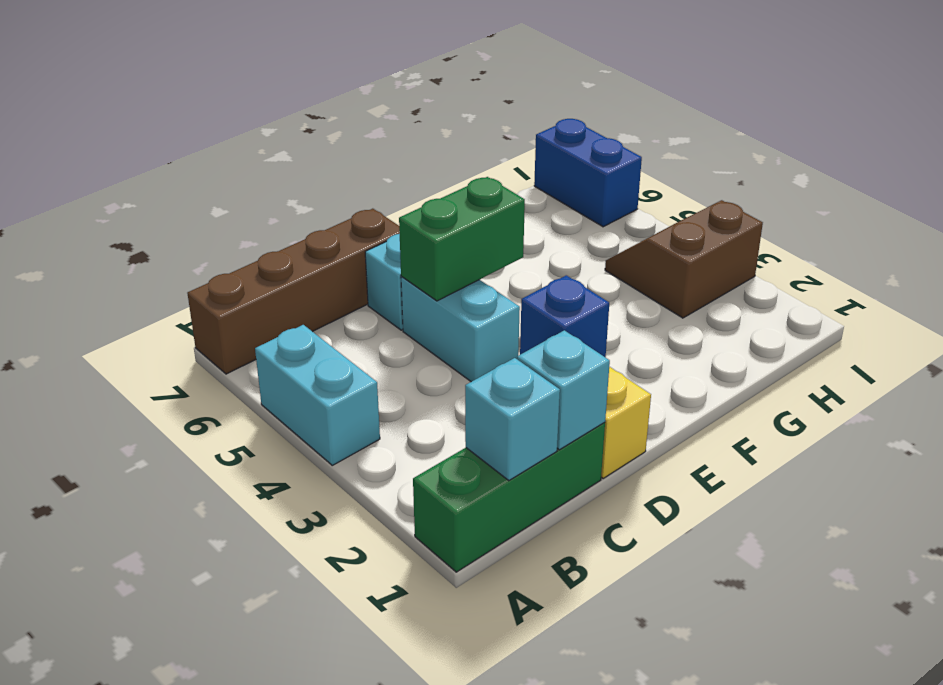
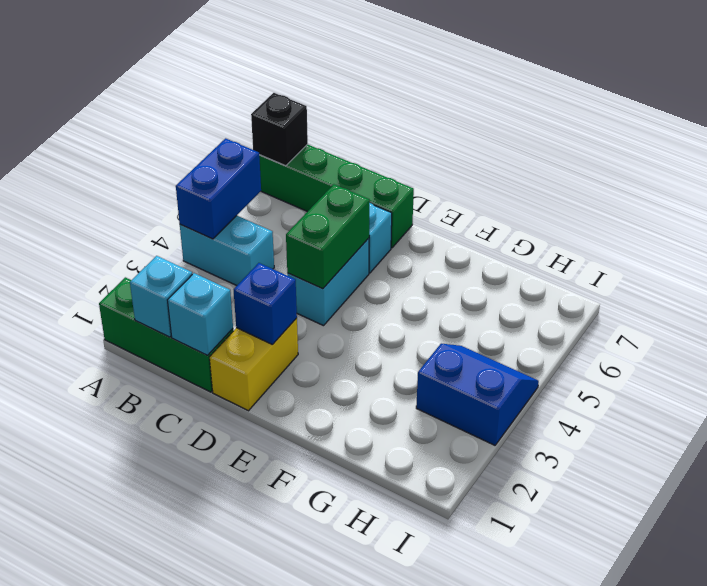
cyan brick A4:A5 level 1 -> cyan brick A4:B4 level 1
brown brick A7:D7 level 1 -> green brick A7:D7 level 1
none -> black brick A7 level 2
green brick D5:E5 level 2 -> green brick D4:D5 level 2
brown slope H3:I4 level 1 top 3 -> blue slope H3:I4 level 1 top 3
blue brick I6:I7 level 1 -> blue brick A4:A5 level 2

